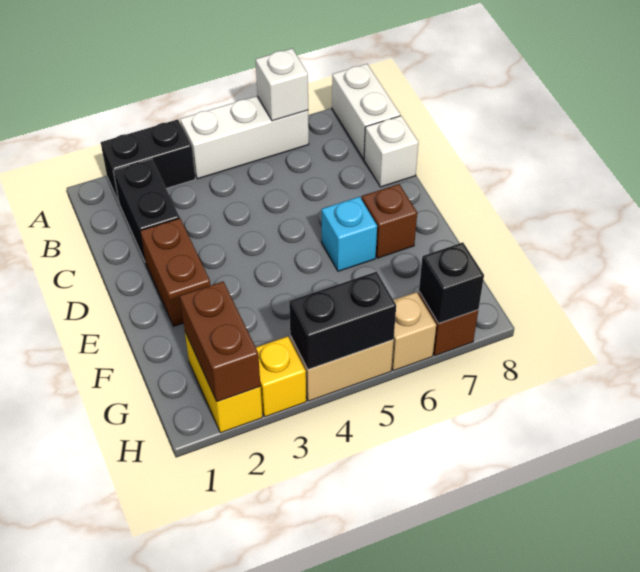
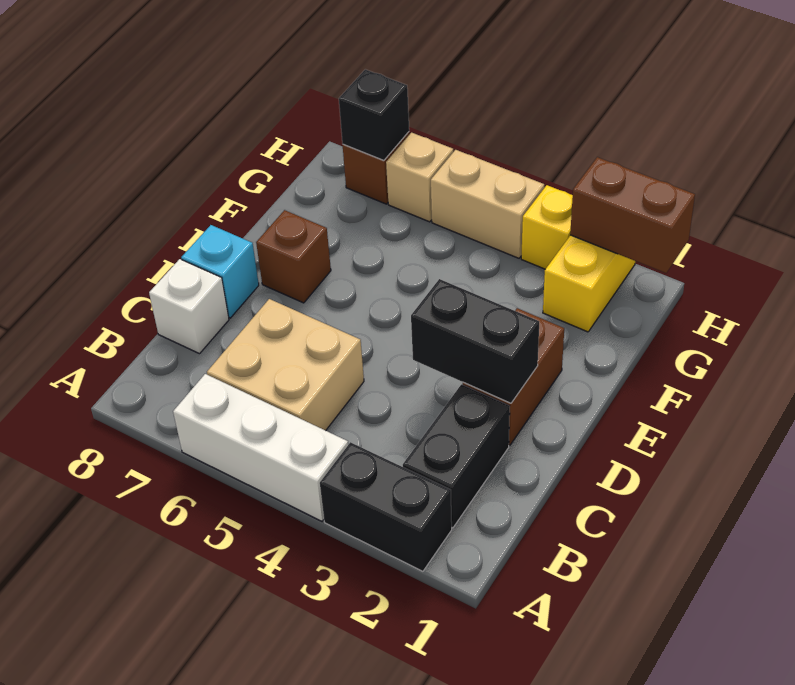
white brick A6 level 2 -> none
white brick A8:B8 level 1 -> none
none -> tan brick B5:C6 level 1
cyan brick E6 level 1 -> cyan brick D8 level 1
brown brick G2:H2 level 2 -> brown brick H1:H2 level 2
black brick H4:H5 level 2 -> black brick D2:D3 level 2

